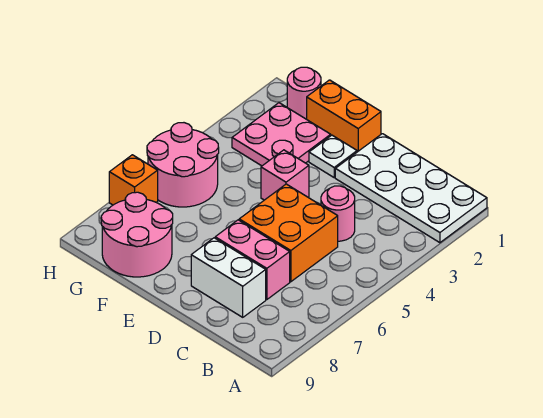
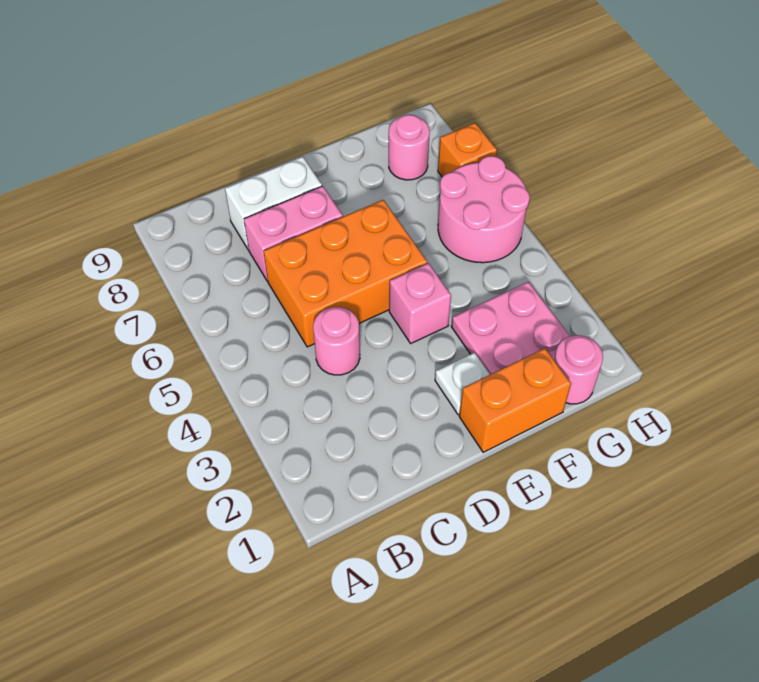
white plate A1:D2 level 1 -> none
orange brick C5:D6 level 1 -> orange brick C5:E6 level 1
pink round brick F8:G9 level 1 -> pink round brick G8 level 1

